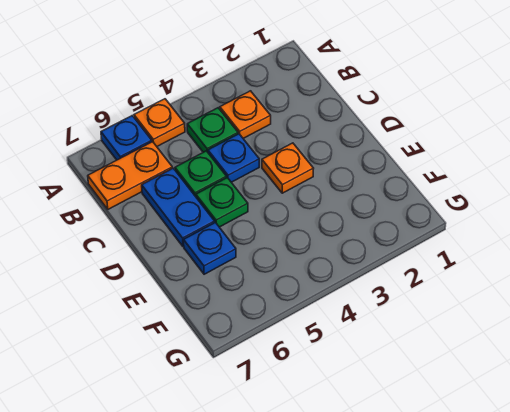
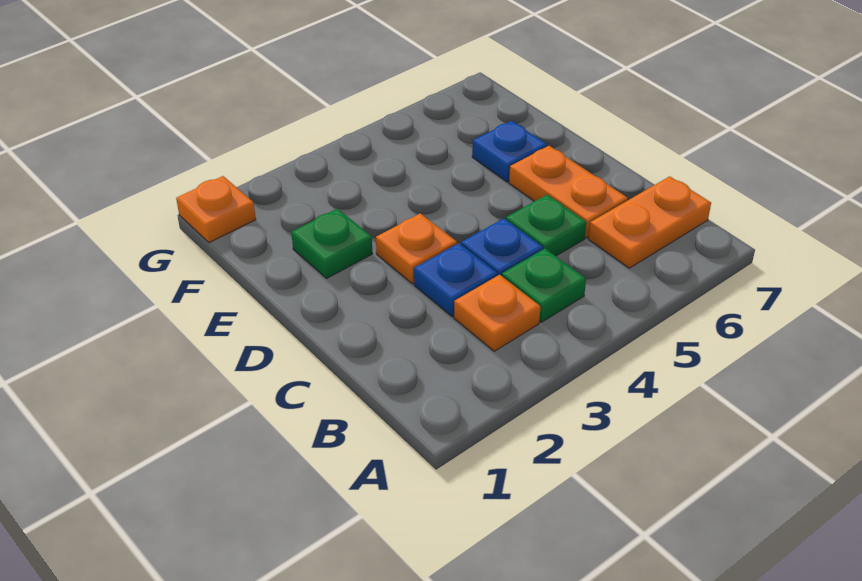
orange plate A5 level 1 -> orange plate G1 level 1
blue plate A6 level 1 -> blue plate C3 level 1
blue plate C6:D6 level 1 -> orange plate C6:D6 level 1
green plate D5 level 1 -> green plate E2 level 1

